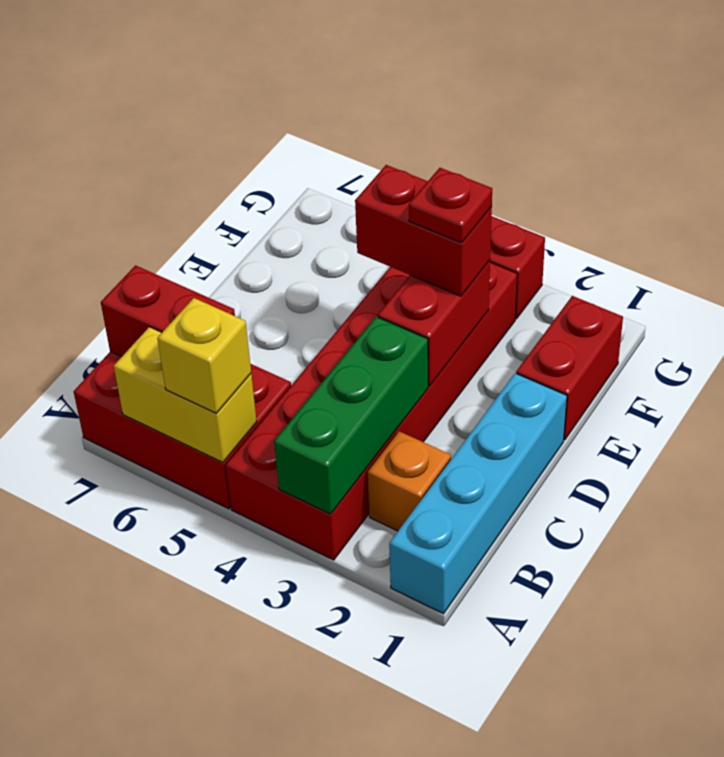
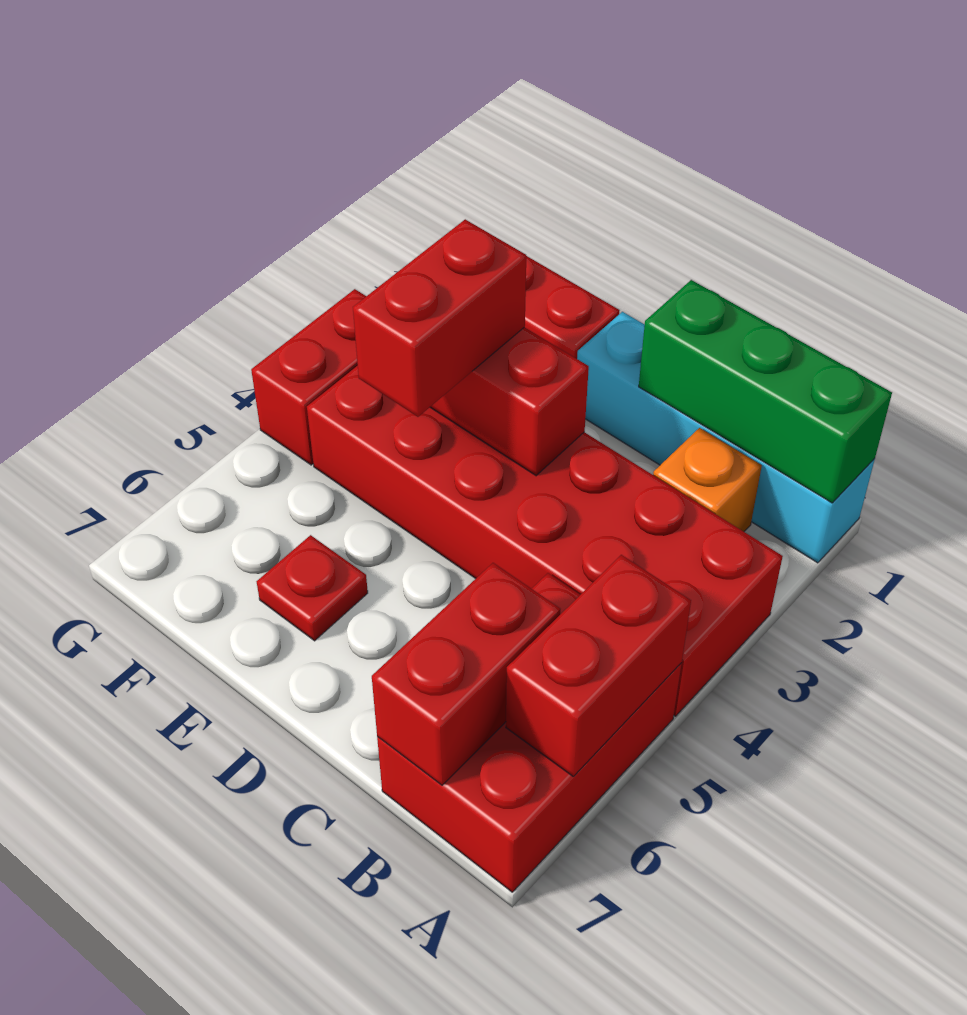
green brick A3:C3 level 2 -> green brick A1:C1 level 2
yellow brick A5:A6 level 2 -> red brick A5:A6 level 2
yellow brick A5 level 3 -> none
red plate E3 level 4 -> red plate E6 level 1

